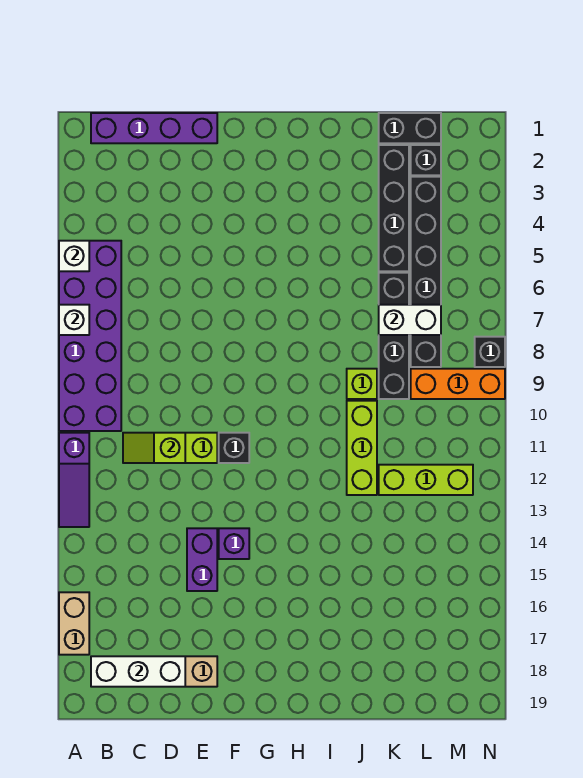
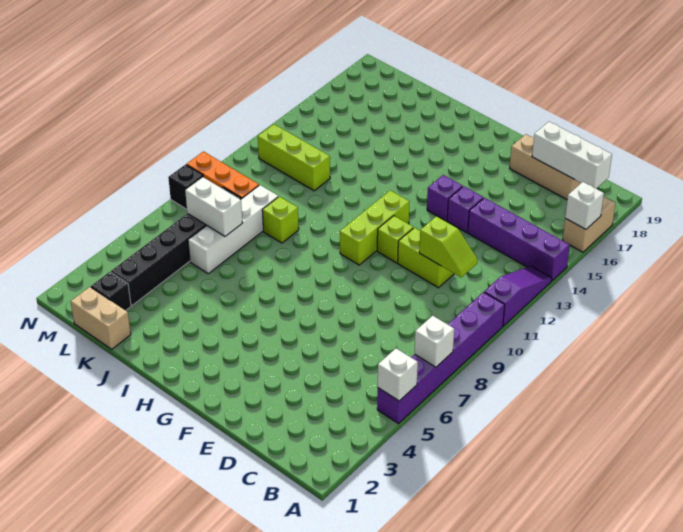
purple brick A5:B10 level 1 -> purple brick A5:A10 level 1
none -> white brick A16 level 2
purple brick B1:E1 level 1 -> purple brick A14:D14 level 1
purple brick E14:E15 level 1 -> purple brick E14 level 1
black brick F11 level 1 -> lime brick F11 level 1
lime brick J10:J12 level 1 -> lime brick G10:G12 level 1
black brick K1:L1 level 1 -> tan brick K1:L1 level 1
black brick K2:K5 level 1 -> none
black brick K6:K9 level 1 -> white brick K6:K9 level 1

